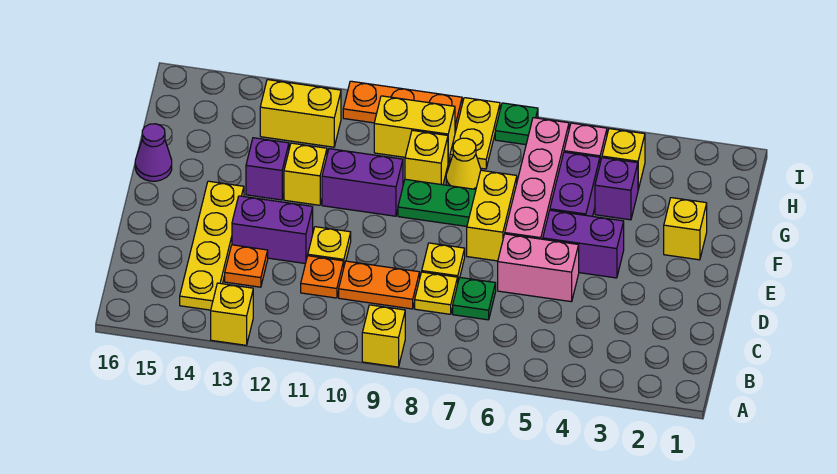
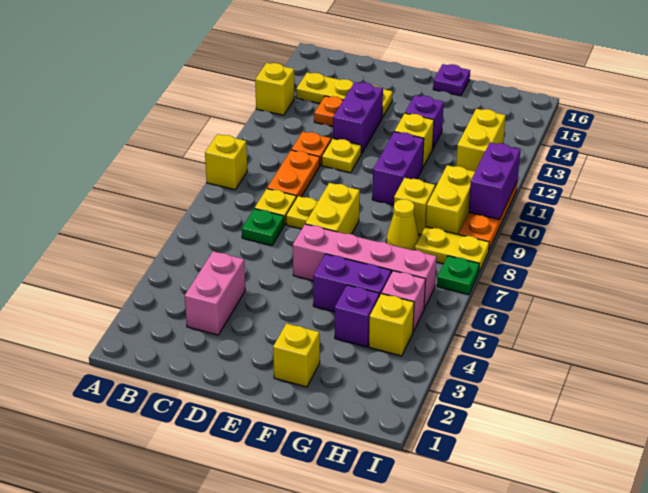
yellow plate B14:E14 level 1 -> yellow plate B14:D14 level 1
pink brick D5:D6 level 1 -> pink brick C3:C4 level 1
purple brick E4:E5 level 1 -> purple brick I10:I11 level 2
yellow brick E7:F7 level 1 -> yellow brick E7:E8 level 1
green plate F8:F9 level 1 -> none
purple cone F16 level 1 -> purple plate F16 level 1

